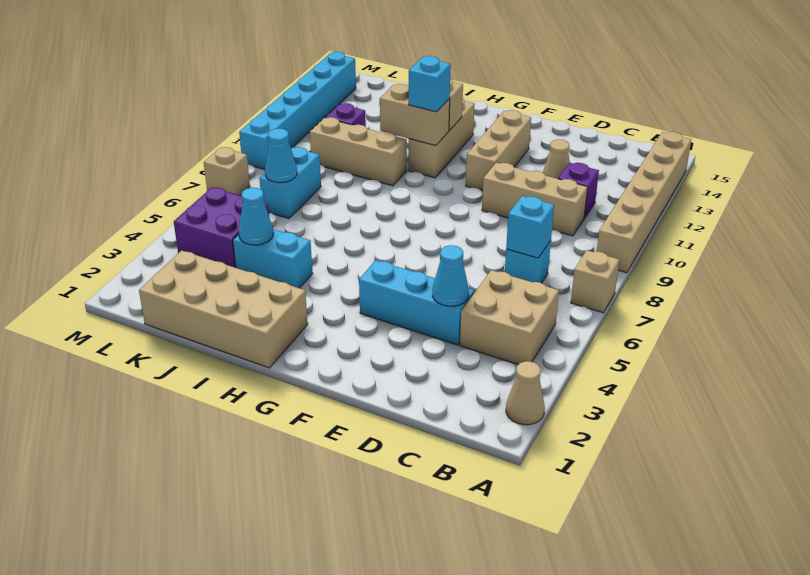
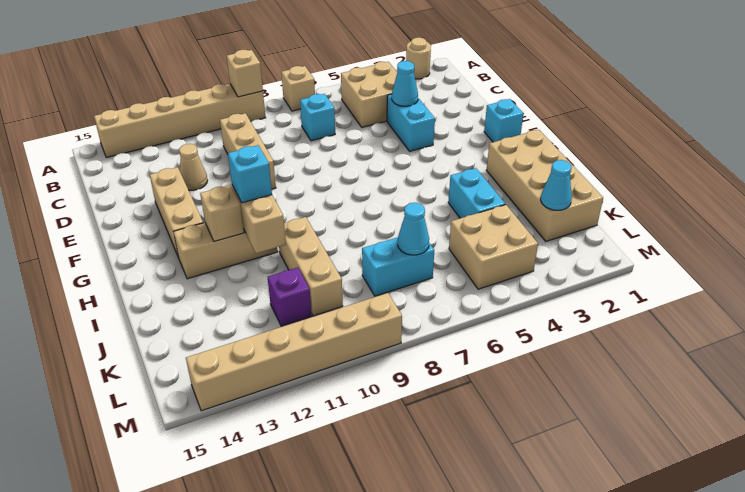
tan cone A2 level 1 -> tan round brick A2 level 1
cyan brick C7 level 2 -> cyan brick F1 level 1
purple brick C11 level 1 -> none
cyan brick D4:F4 level 1 -> cyan brick D4:E4 level 1
tan brick F11:F13 level 1 -> tan brick E13:G13 level 1
cyan cone J4 level 2 -> cyan cone K2 level 2
purple brick K4:L5 level 1 -> tan brick K4:L5 level 1
tan brick M7 level 1 -> tan brick A9 level 2
cyan brick M9:M14 level 1 -> tan brick M9:M14 level 1

